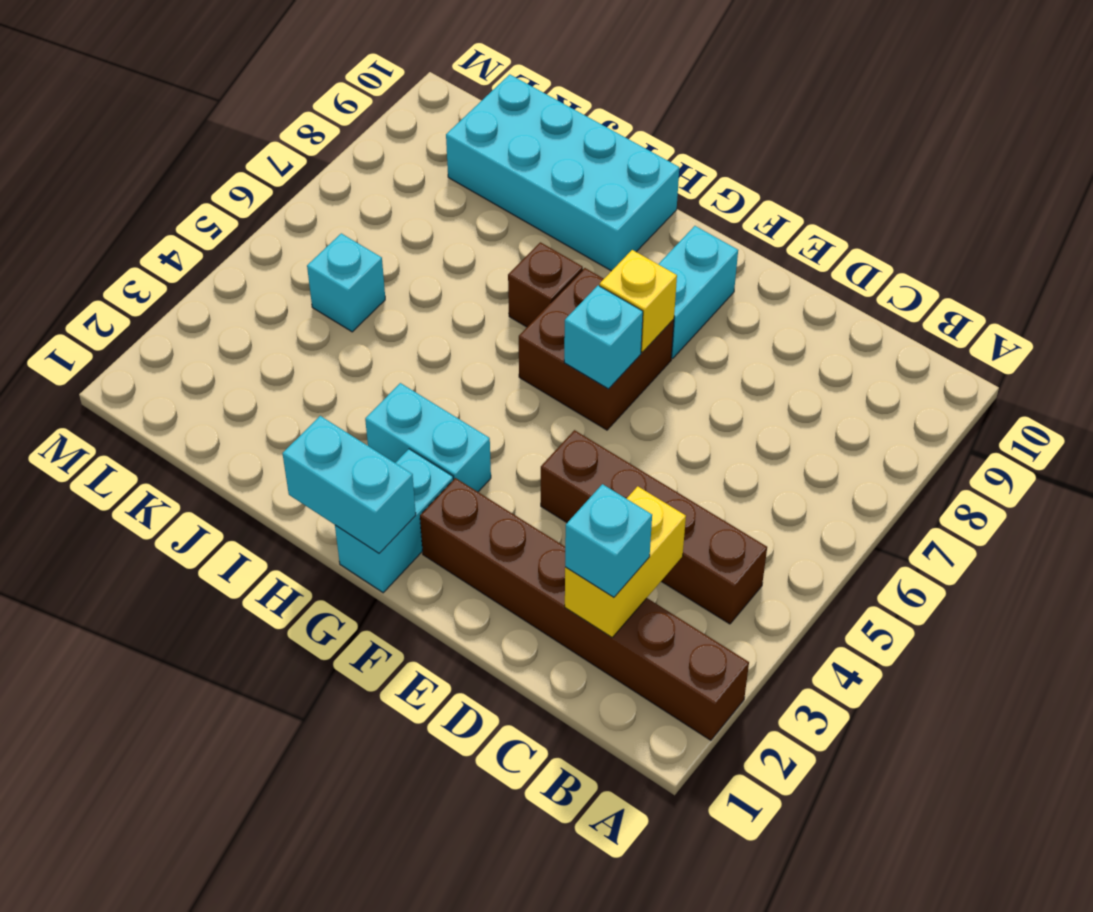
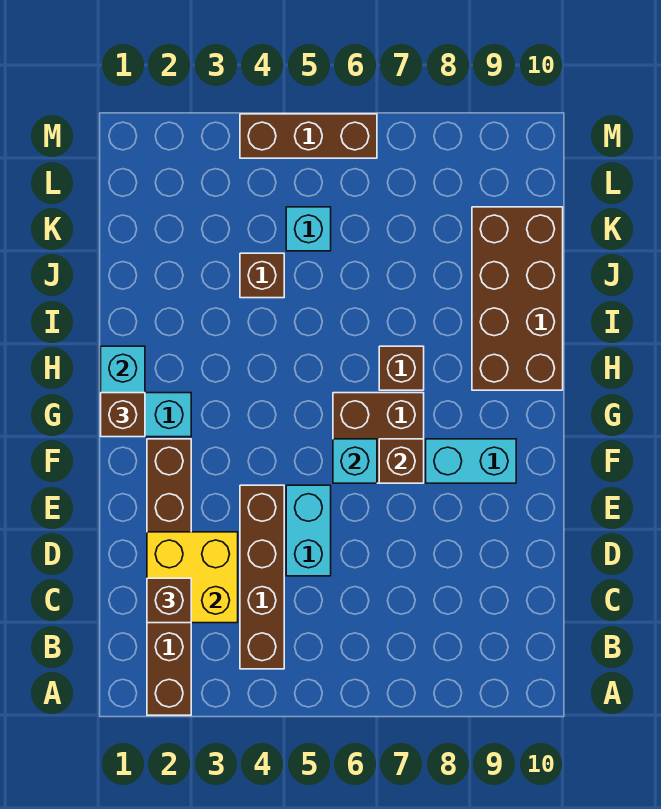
yellow brick C2:C3 level 2 -> yellow brick C2:D3 level 2
cyan brick C2 level 3 -> brown brick C2 level 3
yellow brick F7 level 2 -> brown brick F7 level 2
none -> brown brick G1 level 3
cyan brick G3:H3 level 1 -> cyan brick D5:E5 level 1
cyan brick H9:K10 level 1 -> brown brick H9:K10 level 1
none -> brown brick J4 level 1
none -> brown brick M4:M6 level 1

